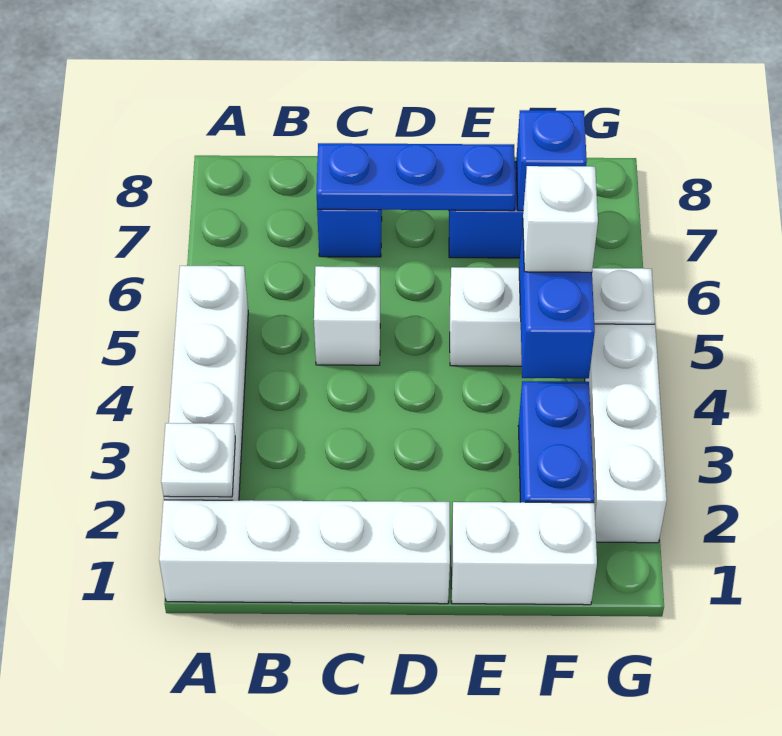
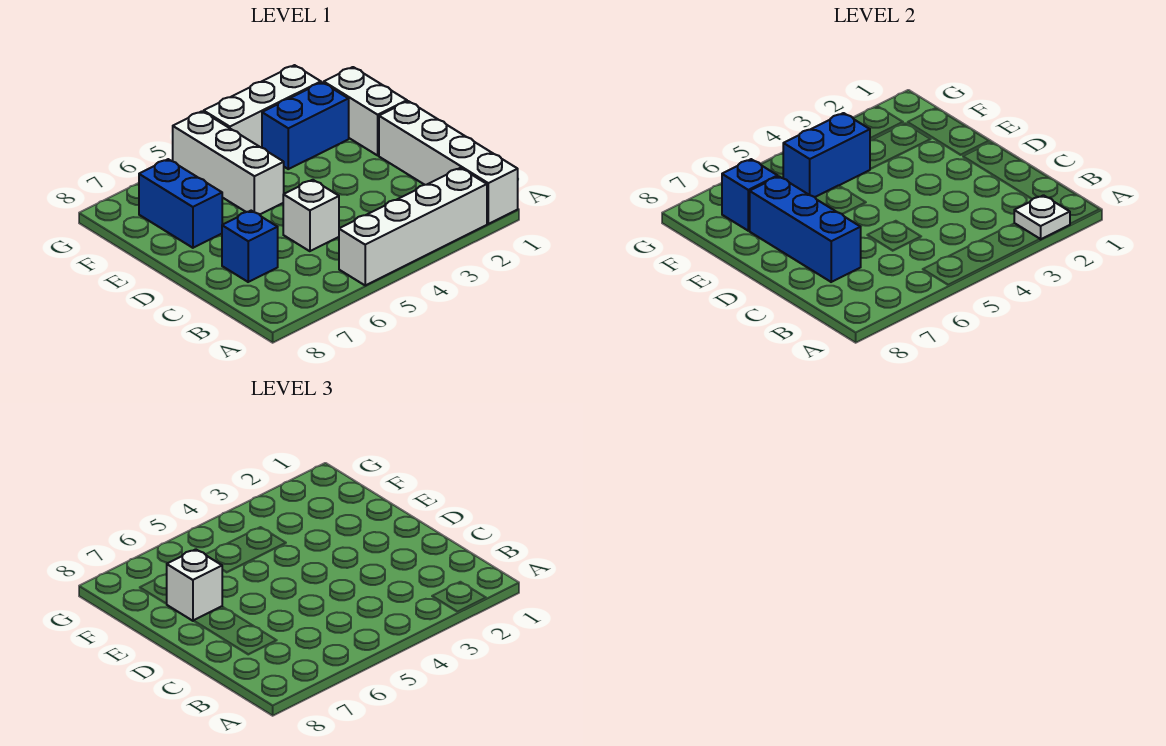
blue plate C7:E7 level 2 -> blue brick C7:E7 level 2
white brick F5 level 3 -> white brick E7 level 3

